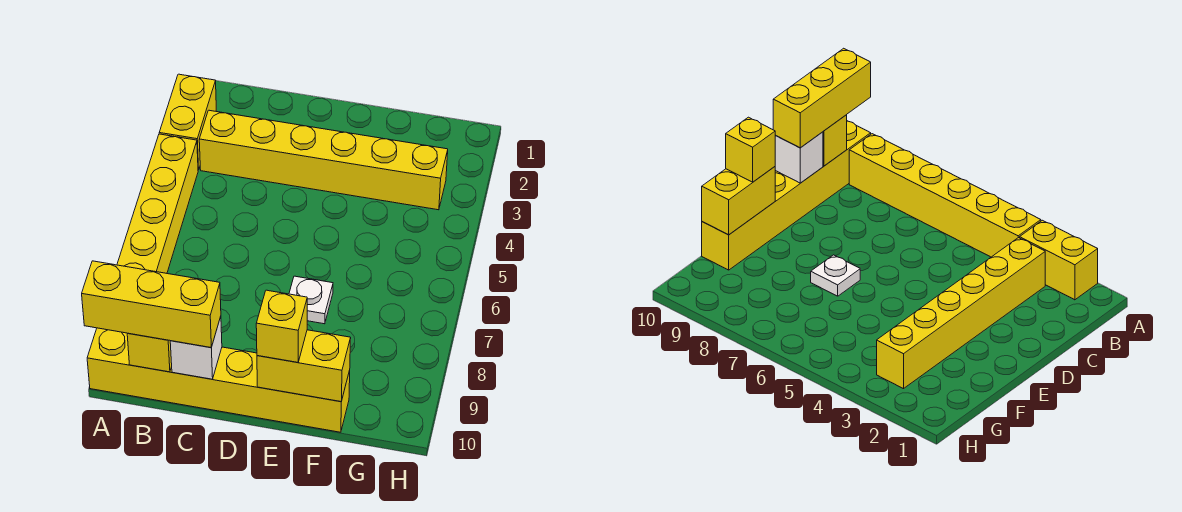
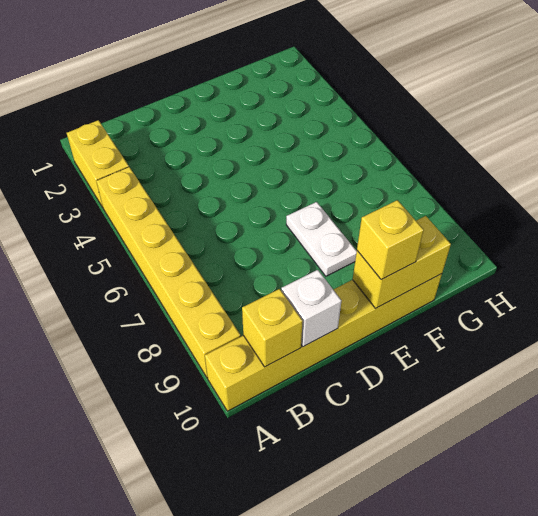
yellow brick A10:C10 level 3 -> none
yellow brick B3:G3 level 1 -> none
white plate E7 level 1 -> white plate E7:E8 level 1

